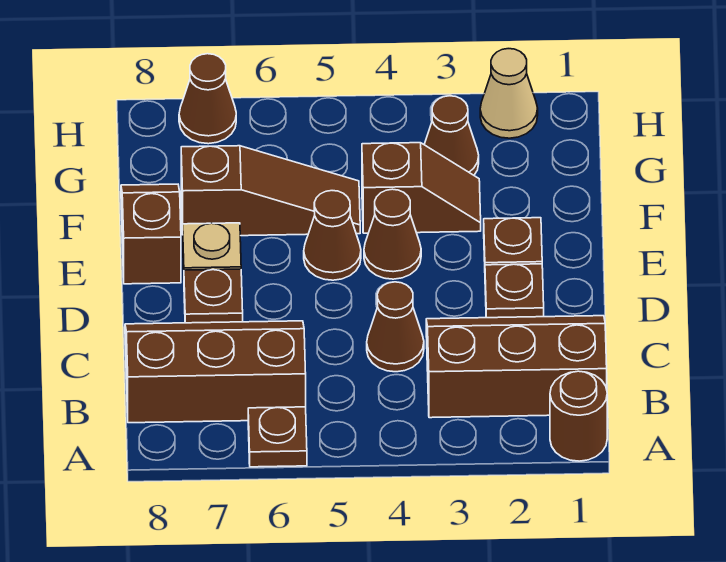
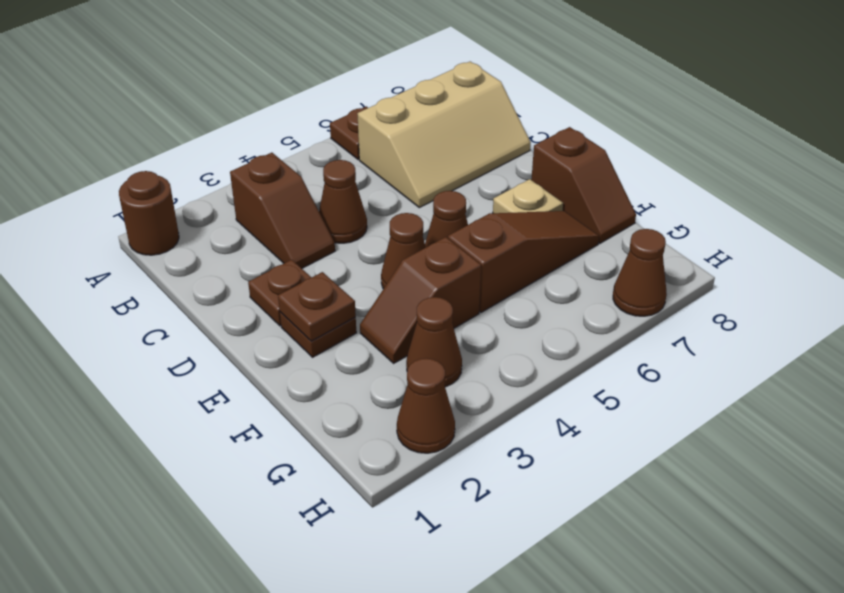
brown slope B1:C3 level 1 top B -> brown slope B3:C3 level 1 top B
brown slope B6:C8 level 1 top B -> tan slope B6:C8 level 1 top B
brown plate D7 level 1 -> brown plate E2 level 2
brown slope F5:F7 level 1 top 7 -> brown slope F5:F7 level 1 top 5
tan cone H2 level 1 -> brown cone H2 level 1

